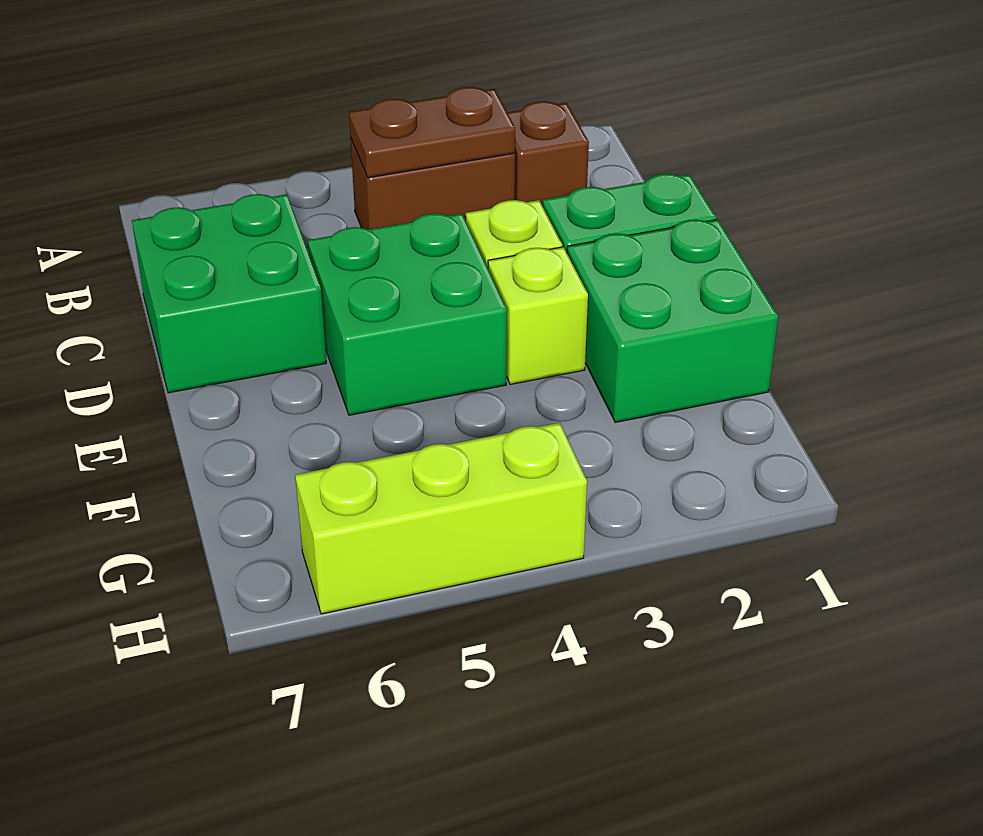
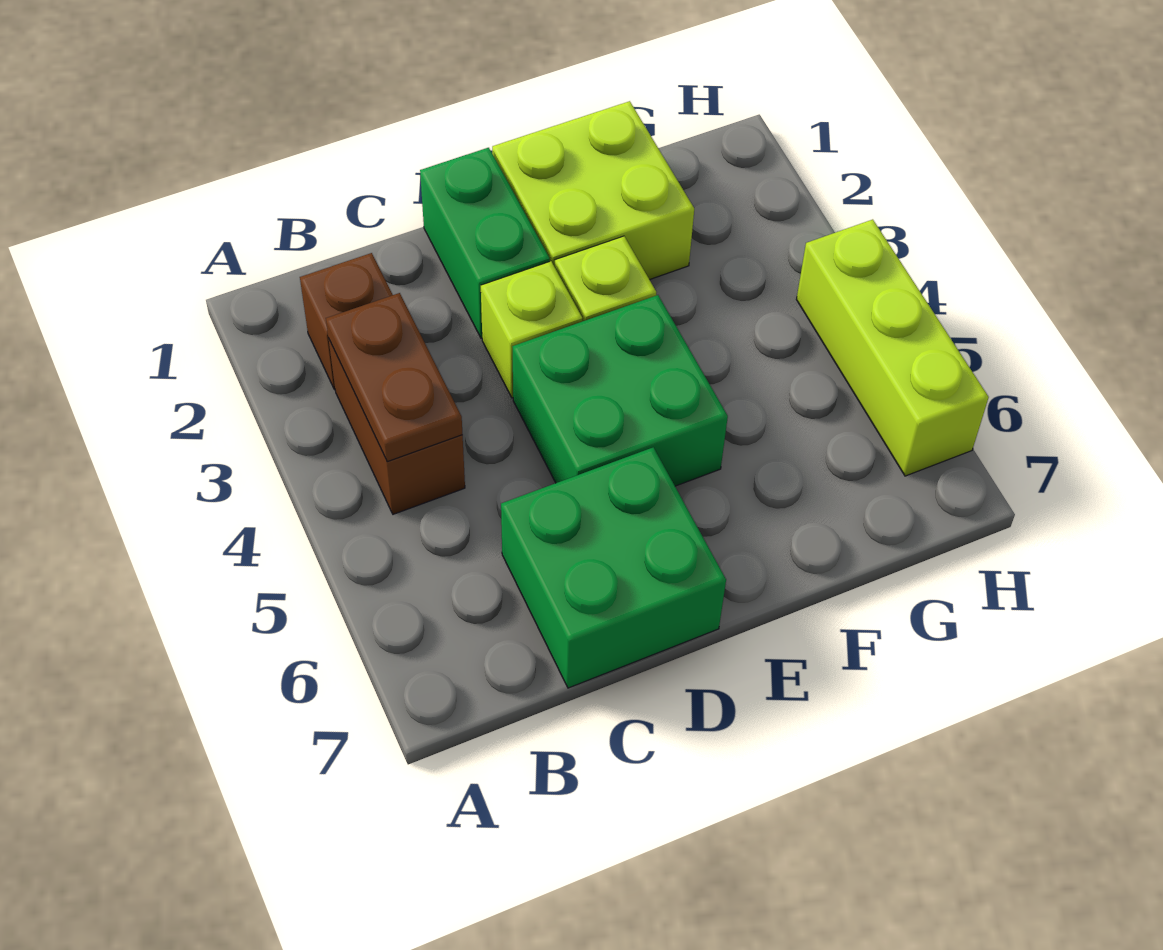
green brick E1:F2 level 1 -> lime brick E1:F2 level 1

